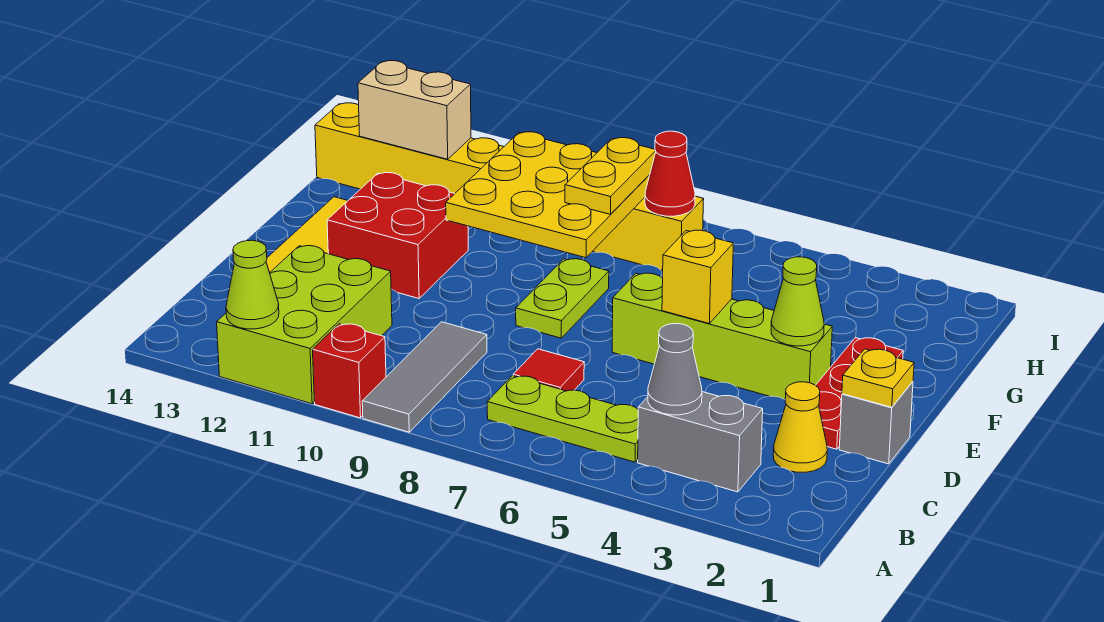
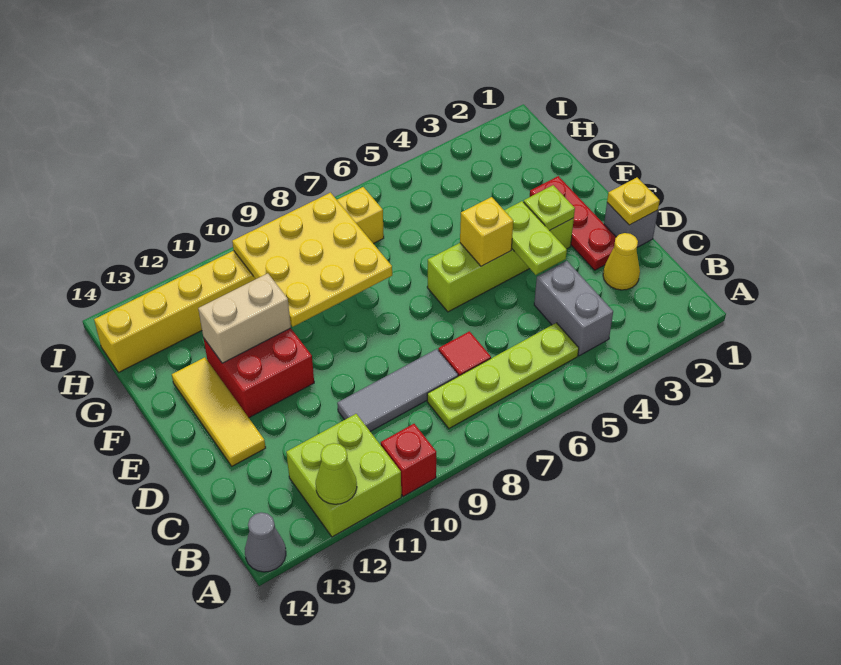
grey tile A9:C9 level 1 -> grey tile C8:C10 level 1
lime brick A11:C12 level 1 -> lime brick A11:B12 level 1
grey brick B3:B4 level 1 -> grey brick B4:C4 level 1
grey cone B4 level 2 -> grey cone A14 level 1
lime plate B5:B7 level 1 -> lime plate B5:B8 level 1
lime cone E3 level 2 -> lime plate E3 level 2
lime plate E8:F8 level 1 -> lime plate D4:E4 level 2
yellow plate G8:H8 level 3 -> none
red cone H7 level 2 -> none
tan brick H12:H13 level 2 -> tan brick F11:F12 level 2

